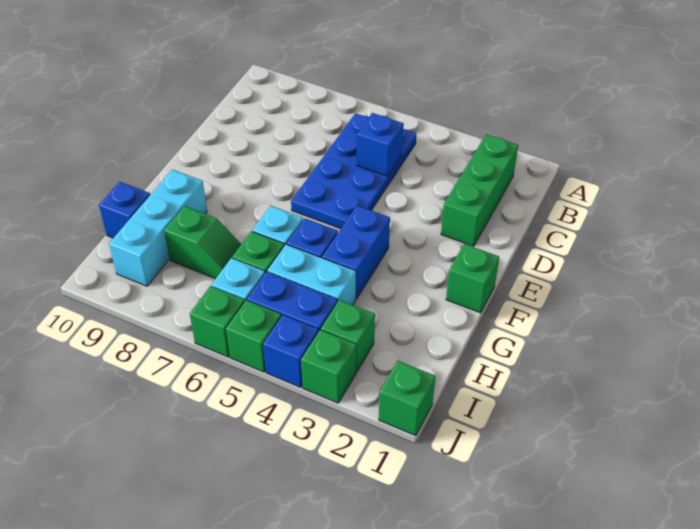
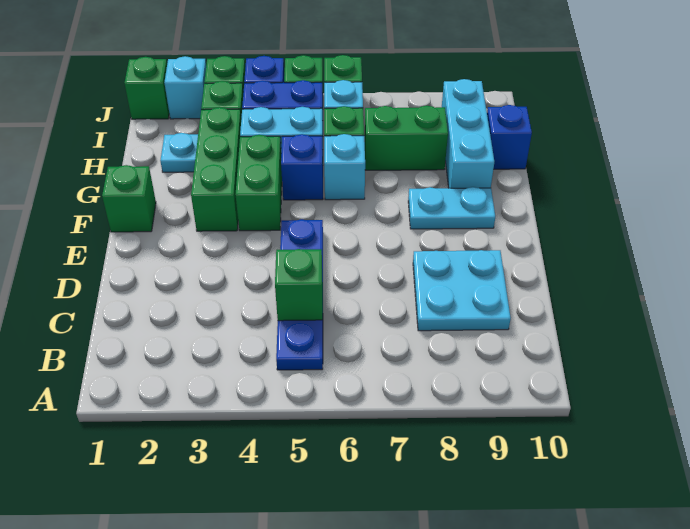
green brick B2:D2 level 1 -> green brick F3:H3 level 1
blue plate B5:E6 level 1 -> blue plate B5:E5 level 1
blue brick C5 level 2 -> green brick C5 level 2
none -> cyan plate C8:D9 level 1
blue brick F4:G4 level 1 -> green brick F4:G4 level 1
none -> cyan plate F8:F9 level 1
none -> cyan plate H2 level 1
green slope H7:H8 level 1 top 8 -> green brick H7:H8 level 1
none -> cyan brick J2 level 1

